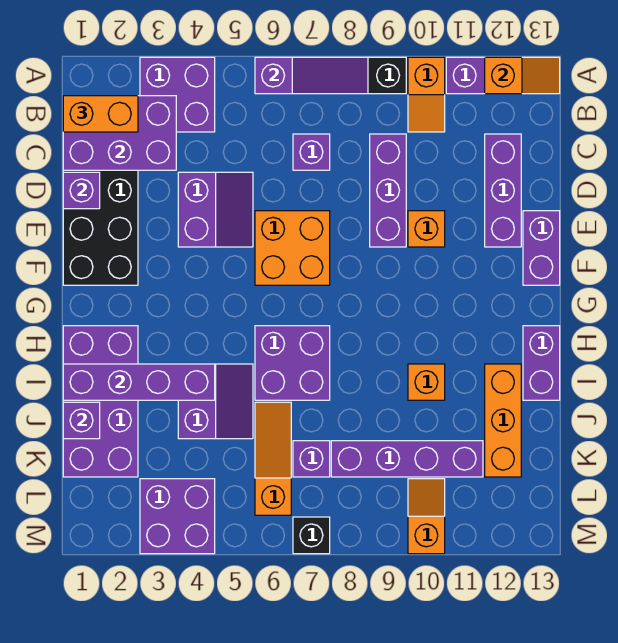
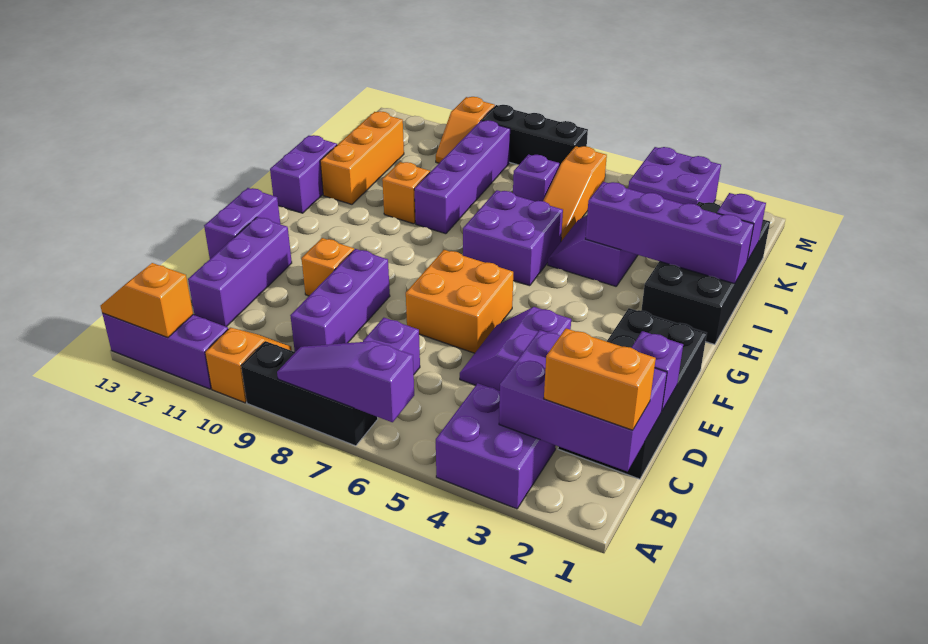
purple brick H1:K2 level 1 -> black brick H1:K2 level 1
purple brick K8:K11 level 1 -> purple brick I9:L9 level 1
black brick M7 level 1 -> black brick M7:M9 level 1

